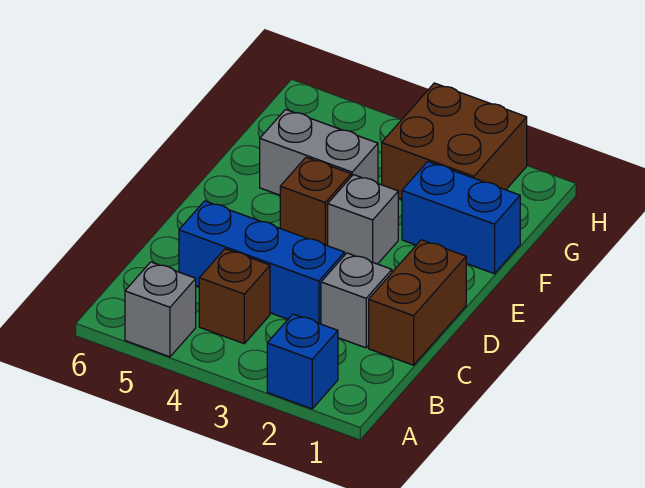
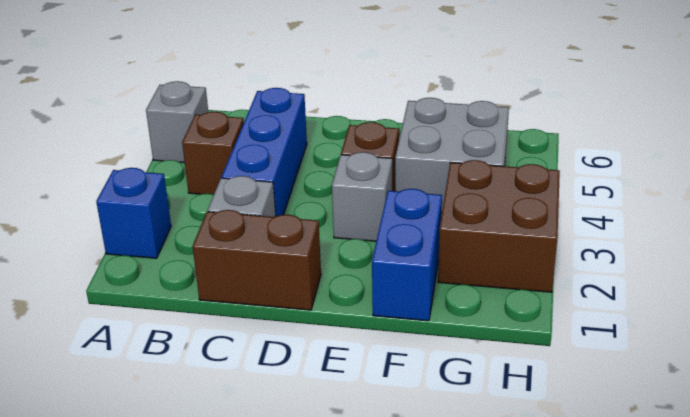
grey brick F4:F5 level 1 -> grey brick F4:G5 level 1

